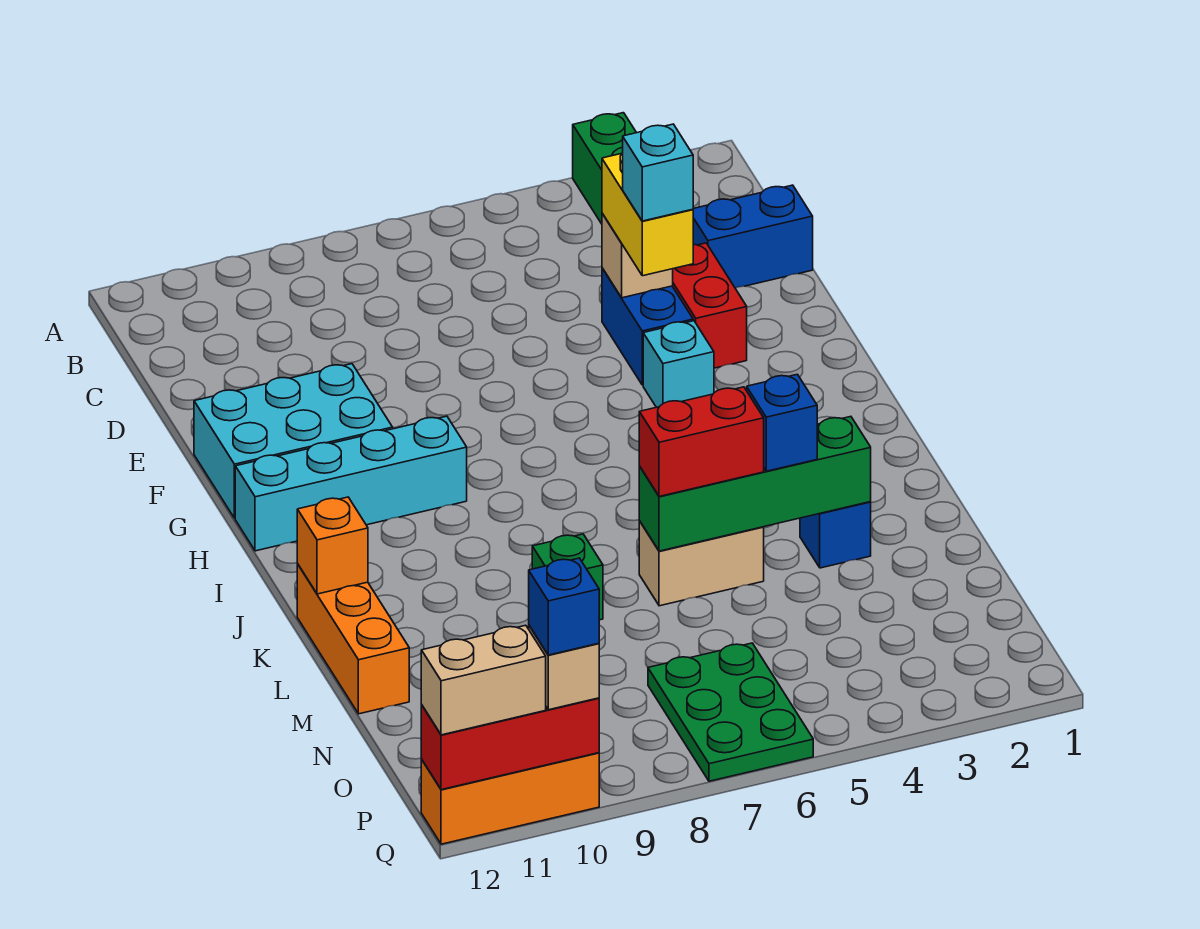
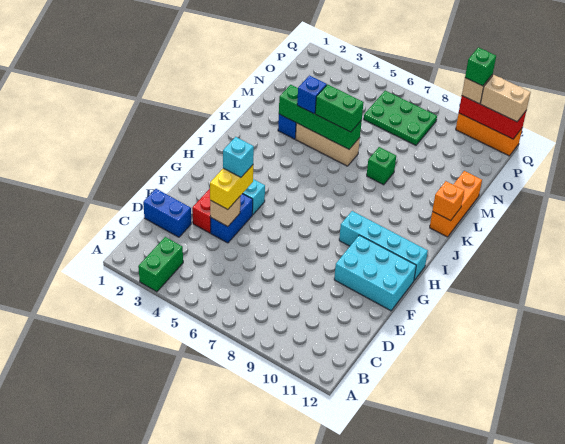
tan brick L5:L6 level 1 -> tan brick L4:L6 level 1
red brick L5:L6 level 3 -> green brick L5:L6 level 3
green plate O6:Q7 level 1 -> green plate O6:P8 level 1
blue brick Q10 level 4 -> green brick Q10 level 4

